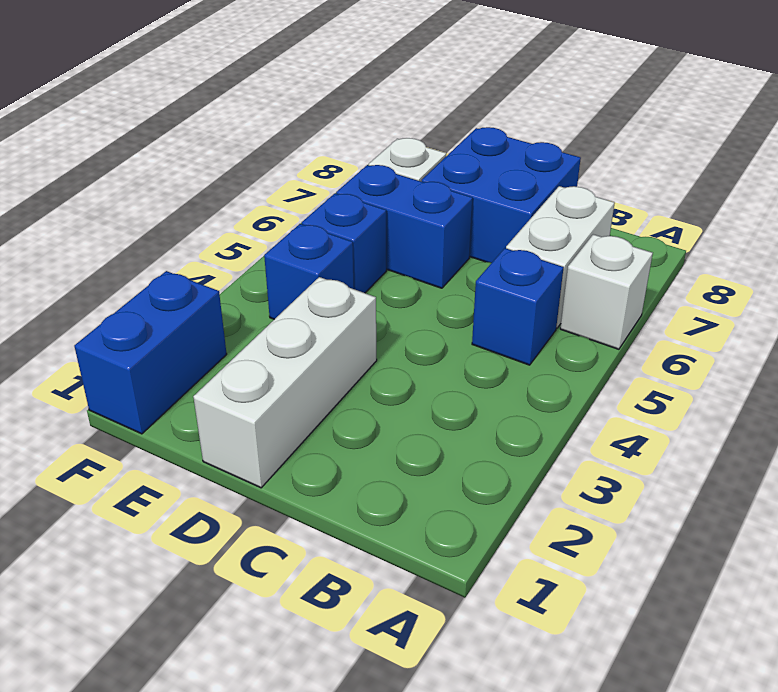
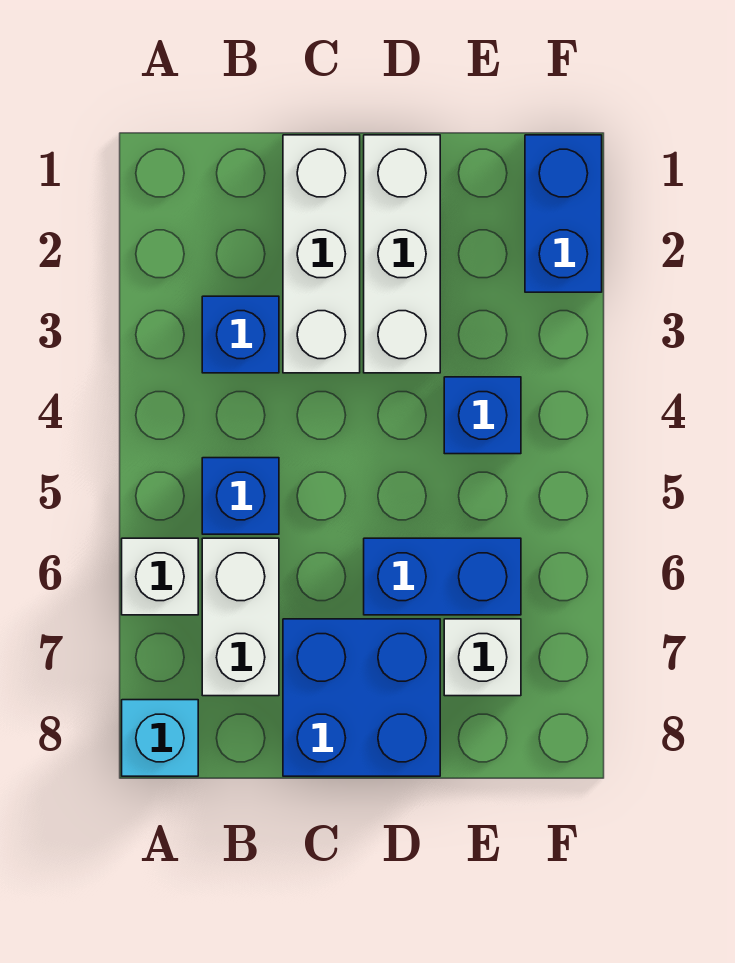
none -> cyan brick A8 level 1
none -> white brick C1:C3 level 1
blue brick E5 level 1 -> blue brick B3 level 1

